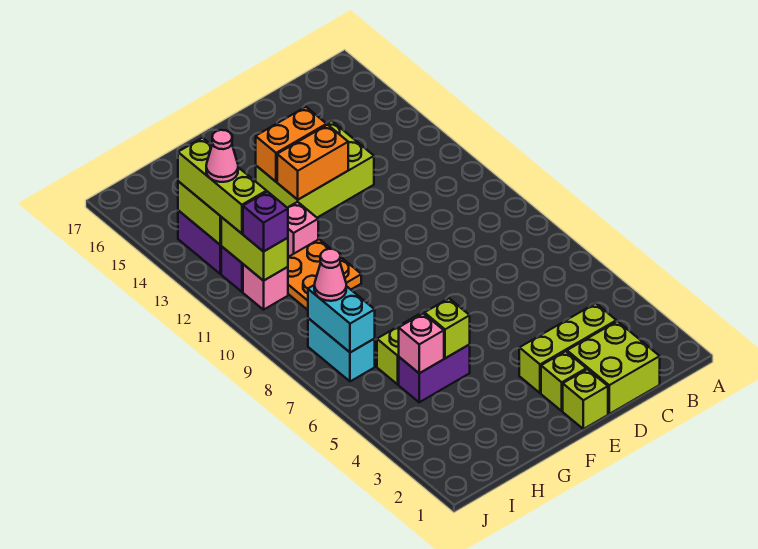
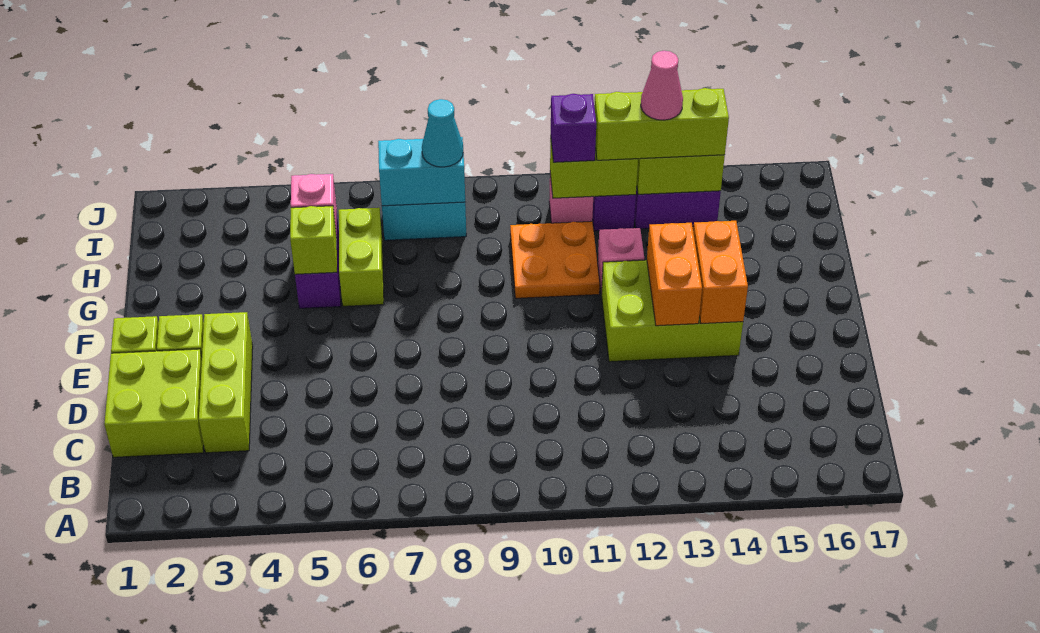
lime brick D13:F14 level 1 -> lime brick E12:F14 level 1
pink cone I8 level 3 -> cyan cone I8 level 3

